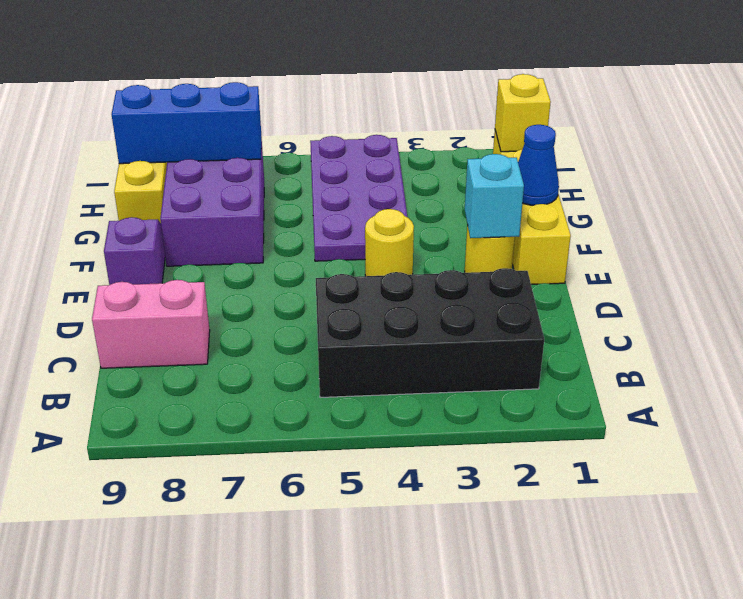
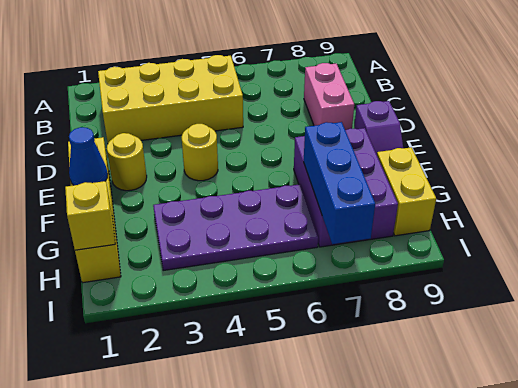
black brick B2:C5 level 1 -> yellow brick B2:C5 level 1
pink brick C8:C9 level 1 -> pink brick C8:D8 level 1
cyan brick E2 level 2 -> none
purple plate F4:I5 level 1 -> purple plate G3:H6 level 1
blue brick H7:H9 level 2 -> blue brick G7:I7 level 2

